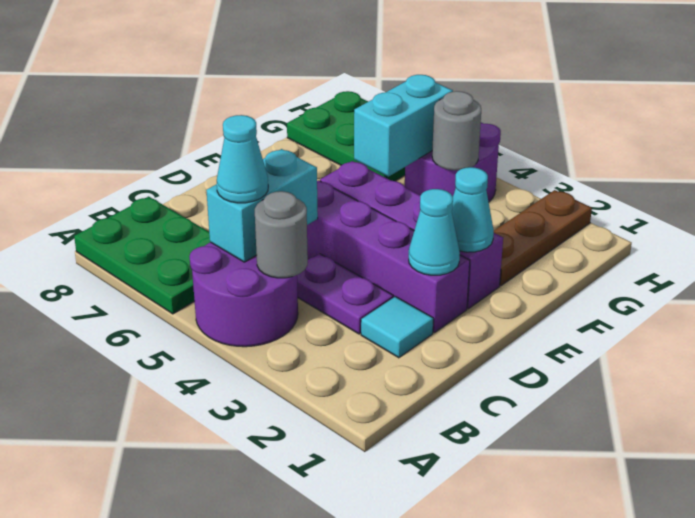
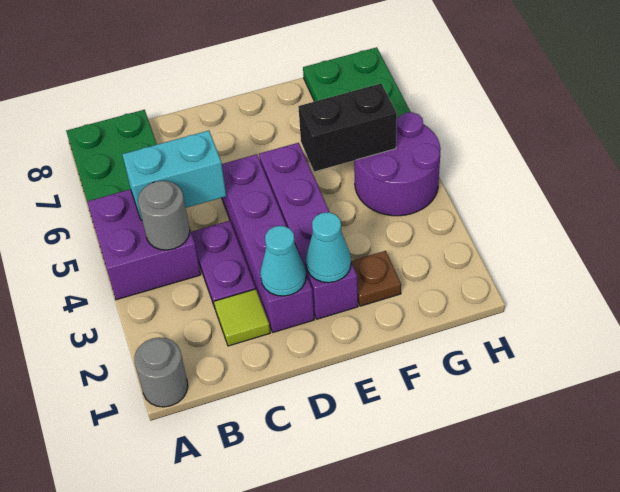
purple round brick A4:B5 level 1 -> purple brick A4:B5 level 1
cyan cone B5 level 3 -> none
cyan tile C2 level 1 -> lime tile C2 level 1
brown plate F2:H2 level 1 -> brown plate F2 level 1
cyan brick F5:G5 level 2 -> black brick F5:G5 level 2
grey round brick G4 level 2 -> grey round brick A1 level 1

